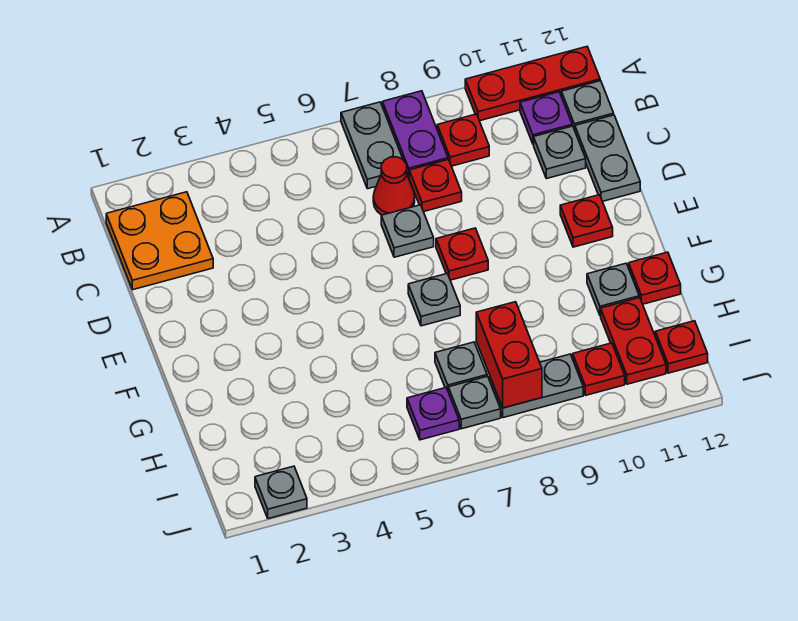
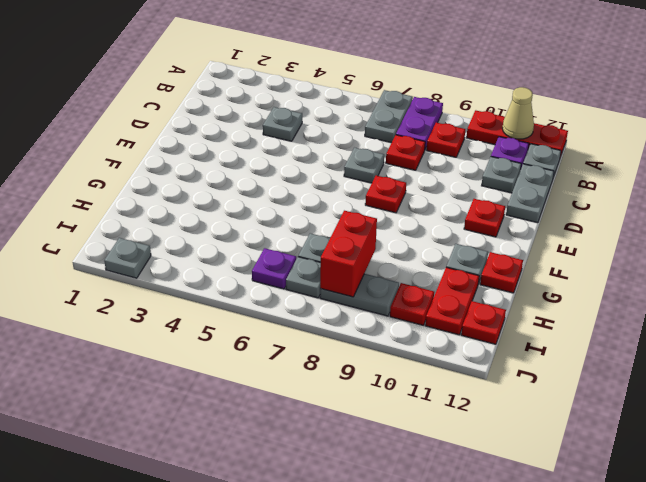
none -> tan cone A11 level 2
orange plate B1:C2 level 1 -> none
red cone C7 level 1 -> none
grey plate F7 level 1 -> grey plate C4 level 1

